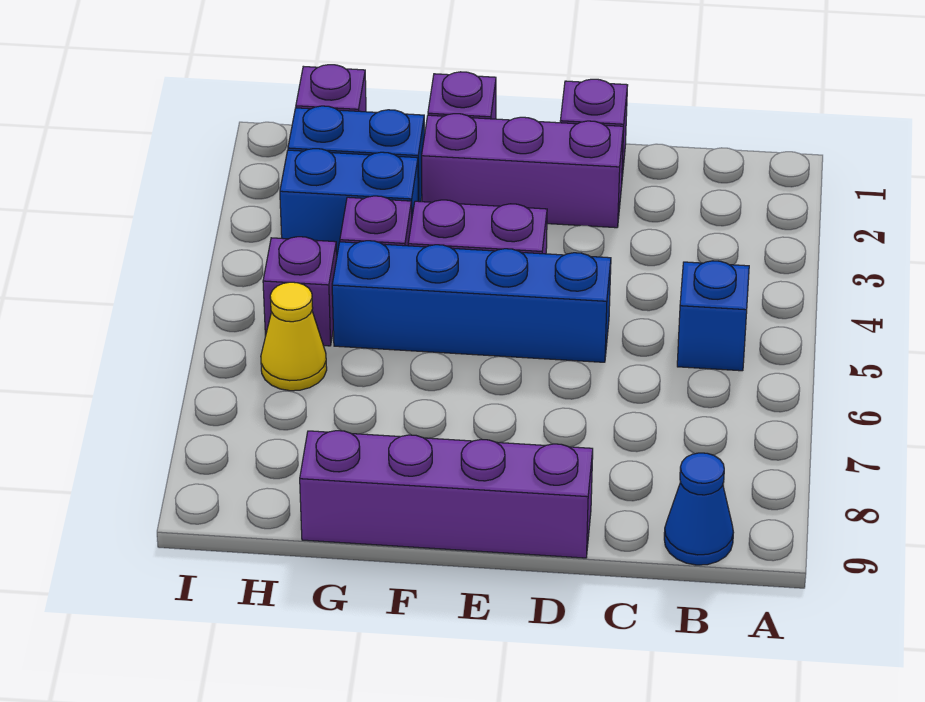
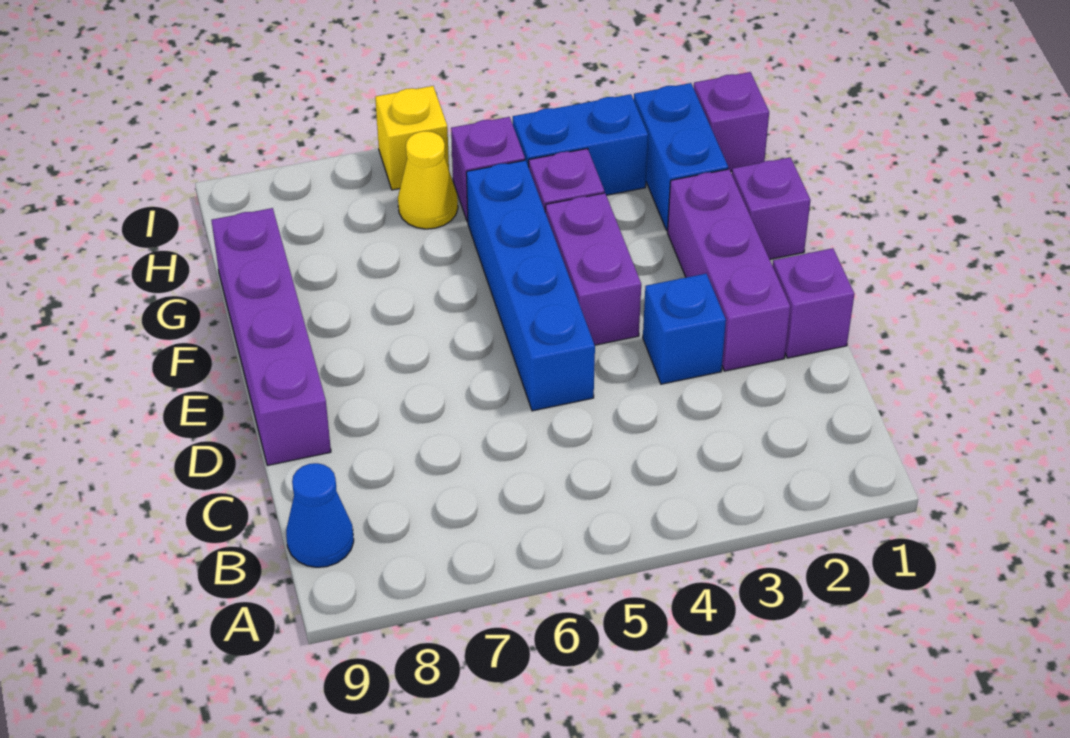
blue brick B5 level 1 -> blue brick D3 level 1
blue brick G3:H3 level 1 -> blue brick H3:H4 level 1
none -> yellow brick I6 level 1

